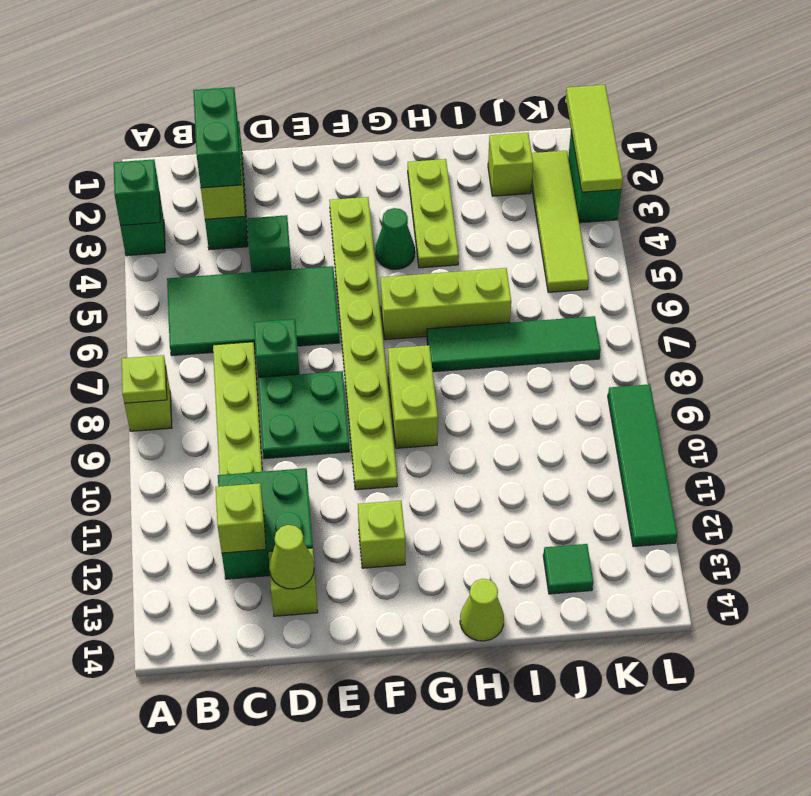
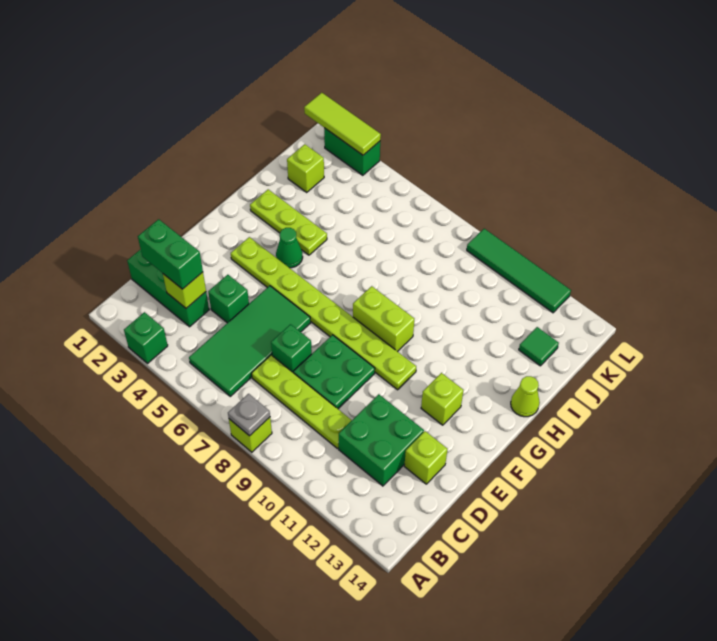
green brick A3 level 2 -> none
lime plate A8 level 2 -> grey plate A8 level 2
lime brick C12 level 2 -> none
lime cone D13 level 2 -> none
lime brick G6:I6 level 1 -> none
green tile H7:K7 level 1 -> none
lime tile K2:K5 level 1 -> none

